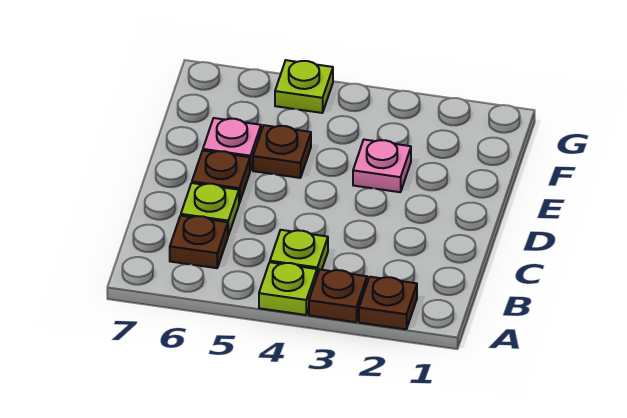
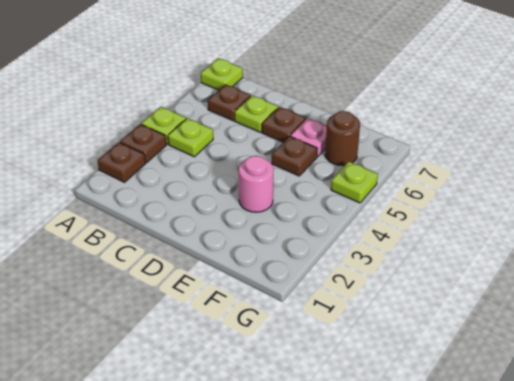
none -> lime plate A7 level 1
pink plate E3 level 1 -> pink round brick E3 level 1
none -> brown round brick F6 level 1

